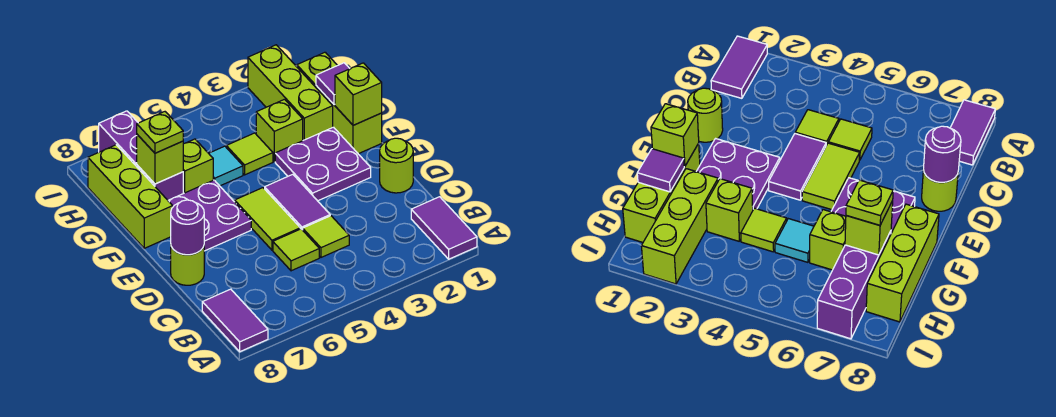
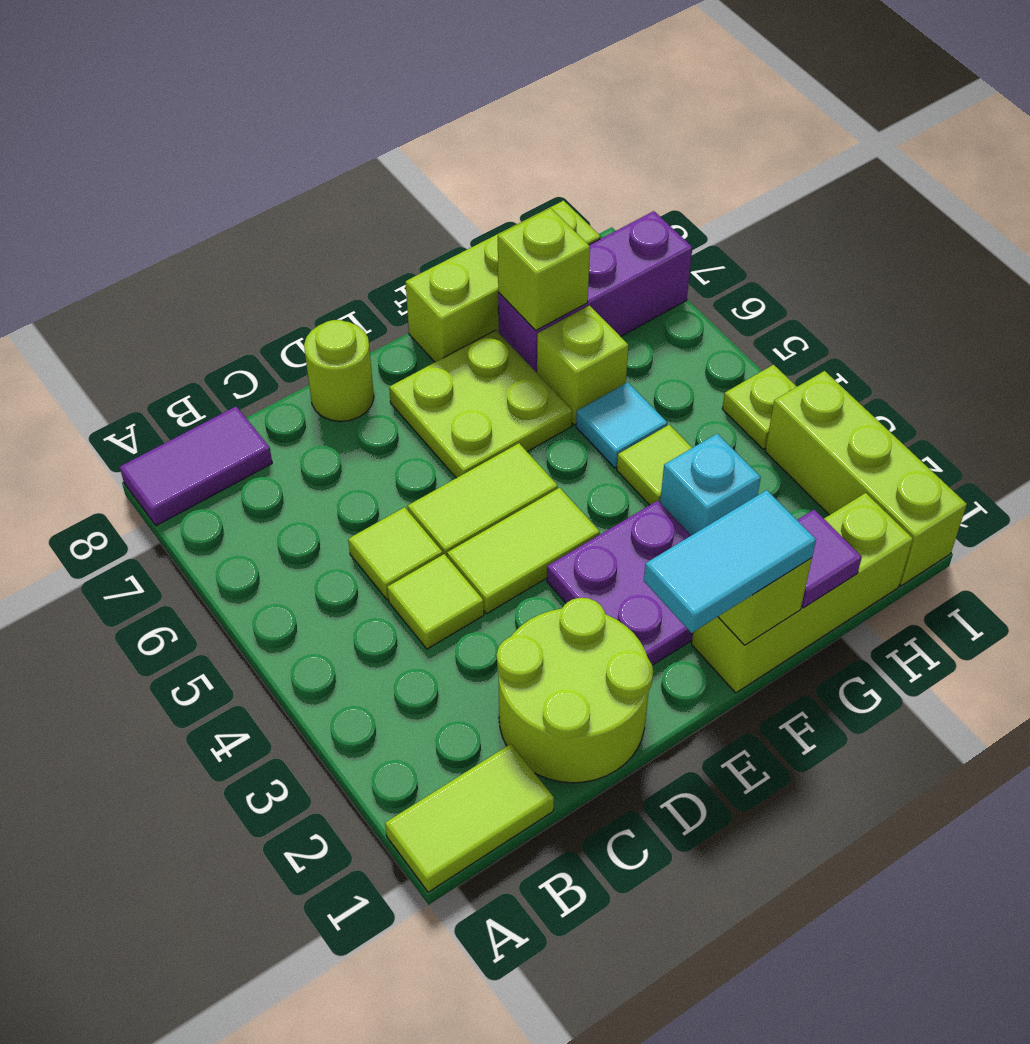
purple tile A1:B1 level 1 -> lime tile A1:B1 level 1
lime round brick D1 level 1 -> lime round brick C1:D2 level 1
purple tile D4:E4 level 1 -> lime tile D4:E4 level 1
purple round brick D8 level 2 -> none
none -> cyan tile E1:F1 level 3
purple plate E6:F7 level 1 -> lime plate E6:F7 level 1
lime brick G2:I2 level 1 -> lime brick I1:I3 level 1
lime brick G3 level 1 -> cyan brick G3 level 1
lime plate G7 level 3 -> lime plate I4 level 1

